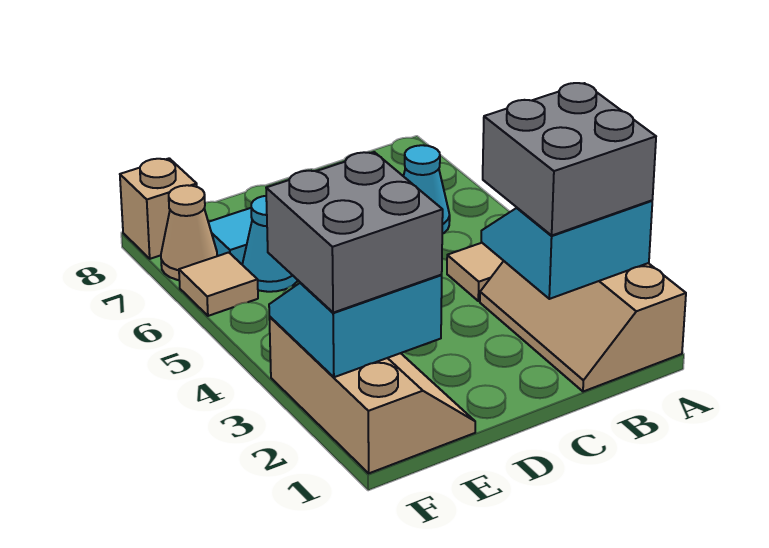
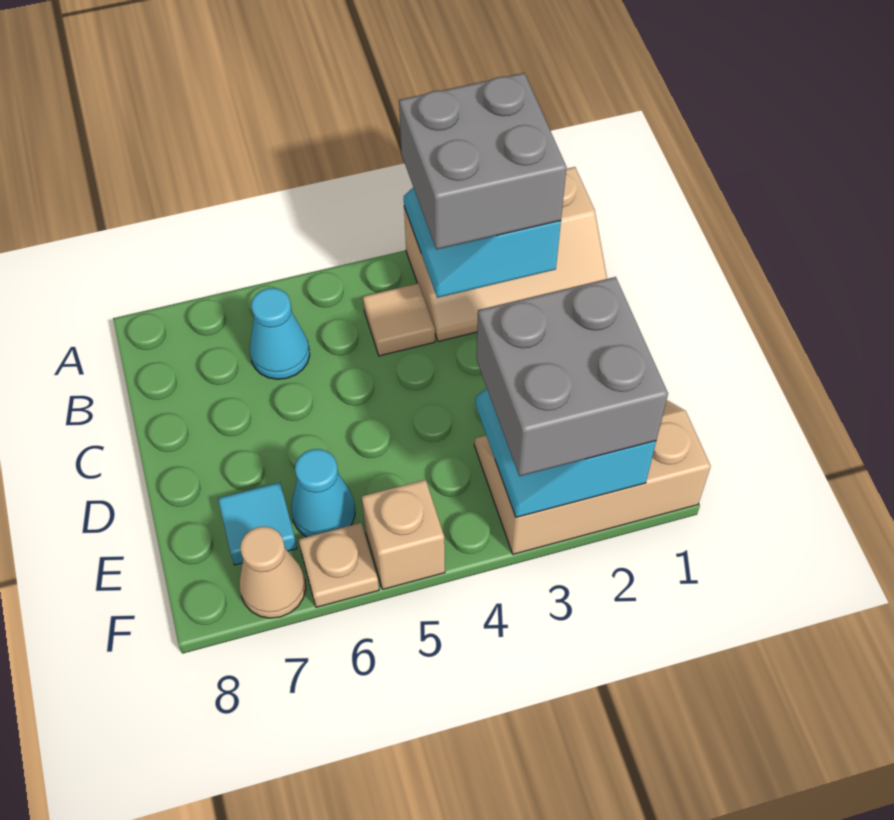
tan tile F6 level 1 -> tan plate F6 level 1
tan brick F8 level 1 -> tan brick F5 level 1

